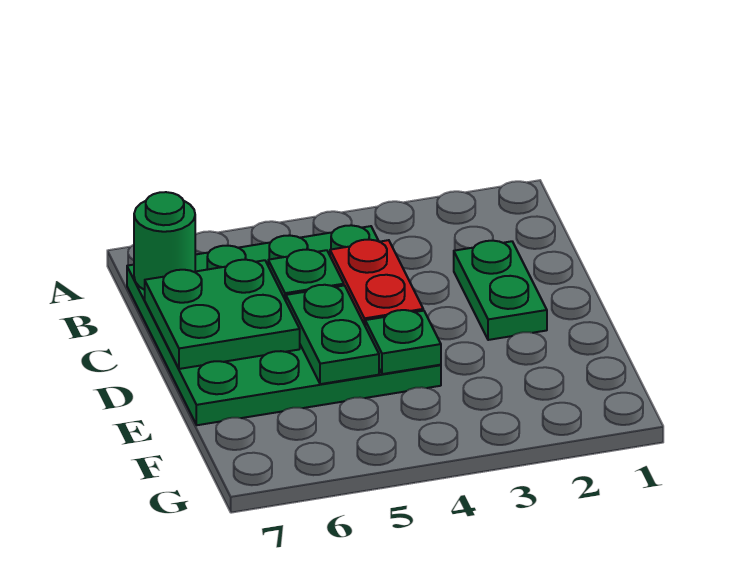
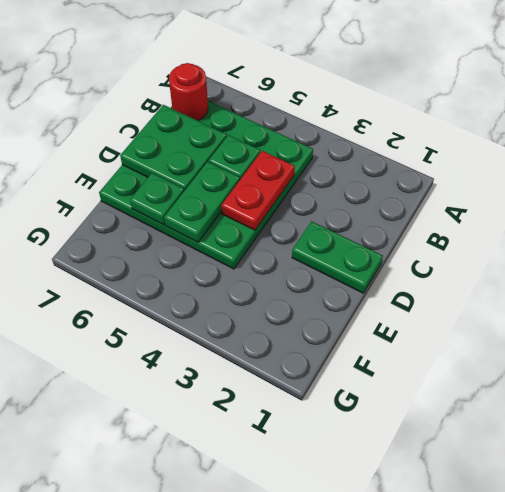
green round brick B7 level 2 -> red round brick B7 level 2
green plate C2:D2 level 1 -> green plate D1:D2 level 1
green plate E4 level 2 -> green plate E6 level 2

